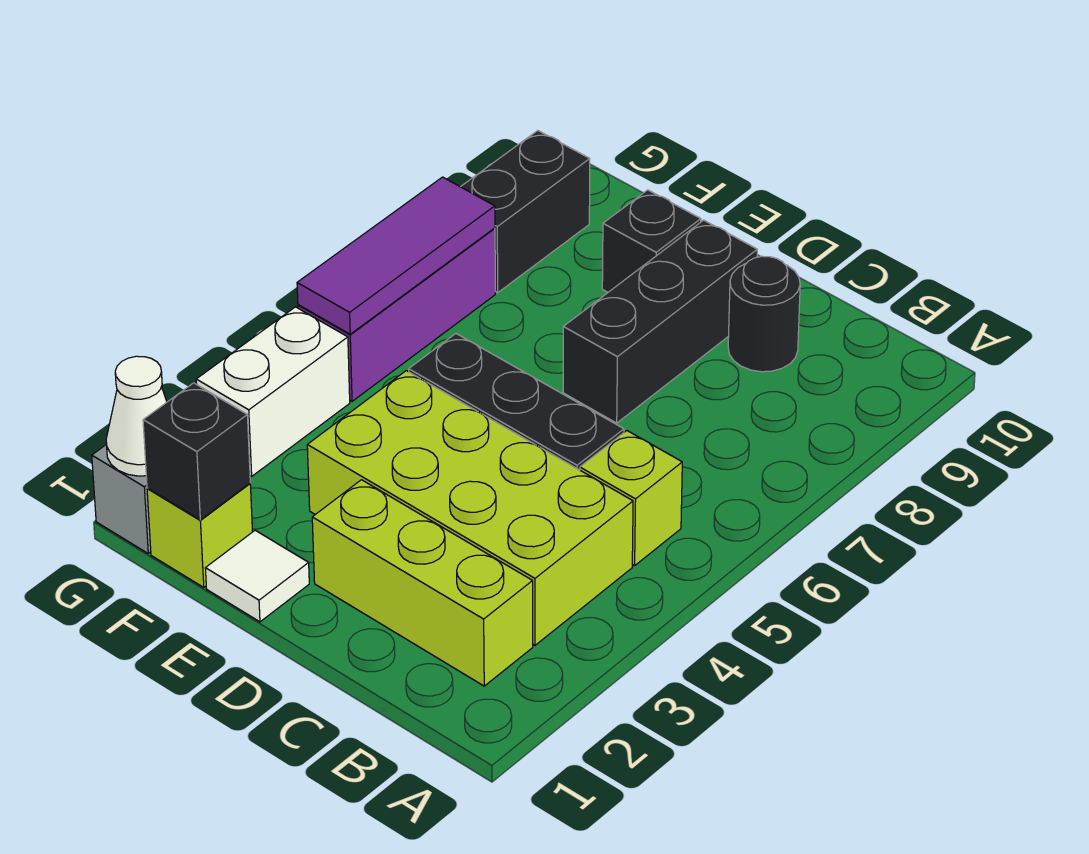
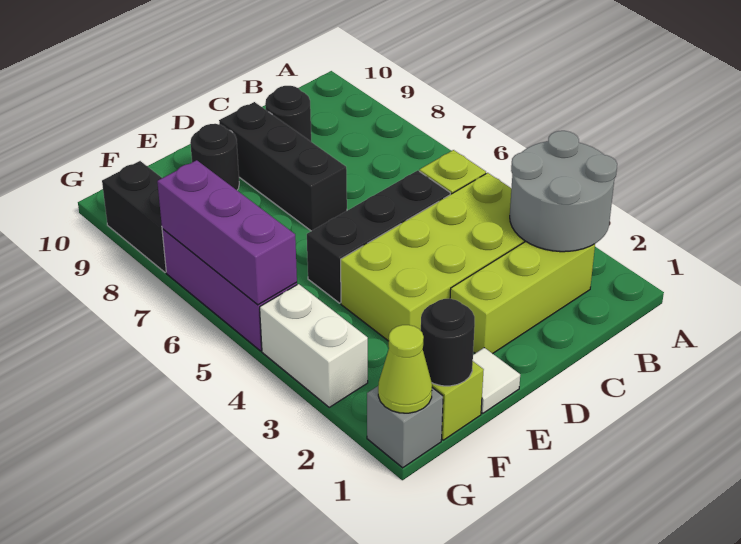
none -> grey round brick A2:B3 level 2
black brick E9 level 1 -> black round brick E9 level 1
black brick F1 level 2 -> black round brick F1 level 2
white cone G1 level 2 -> lime cone G1 level 2
purple tile G5:G7 level 2 -> purple brick G5:G7 level 2

